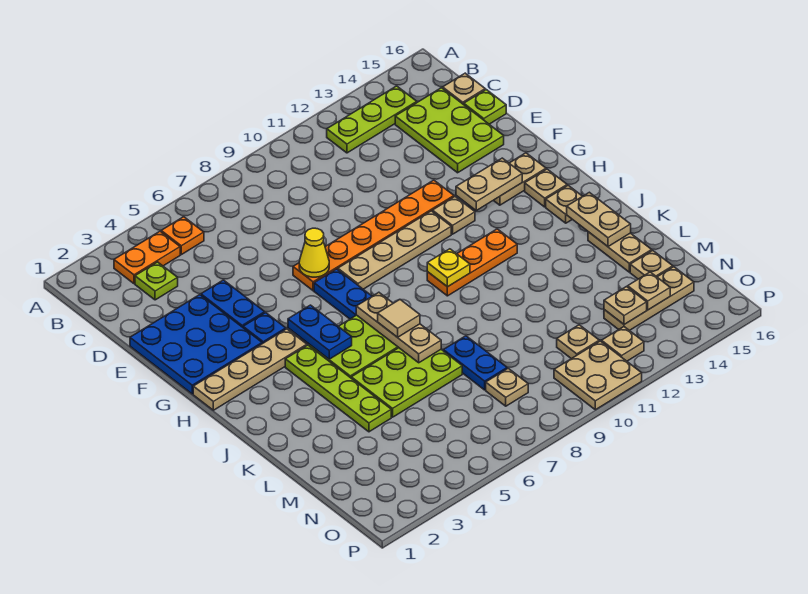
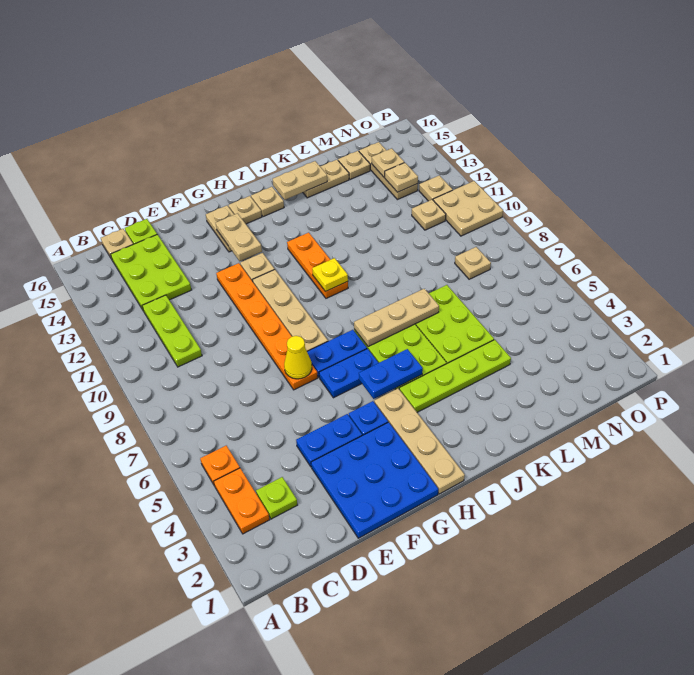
lime plate B12:B14 level 1 -> lime plate C10:C12 level 1
lime plate C14:E15 level 1 -> lime plate C13:D15 level 1
tan tile J7 level 3 -> none
blue plate L8:M8 level 1 -> blue plate G6:H6 level 1

